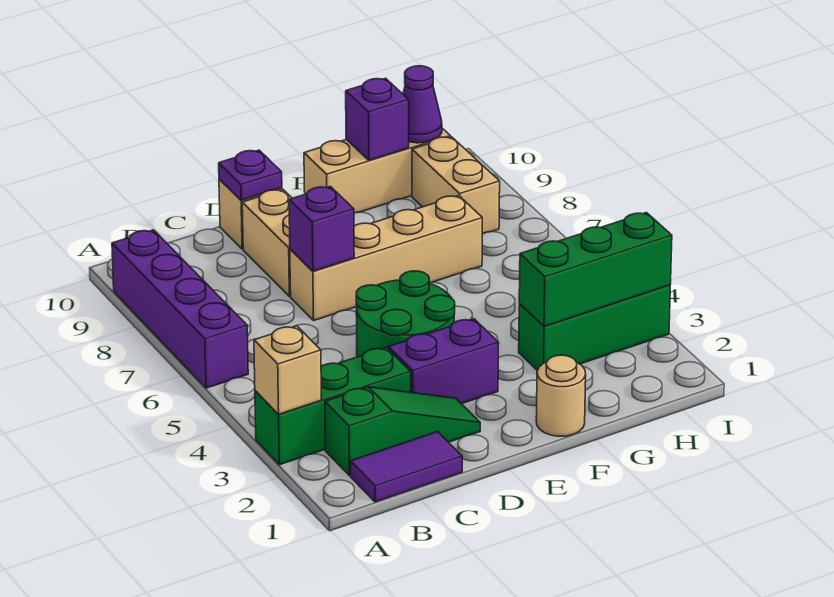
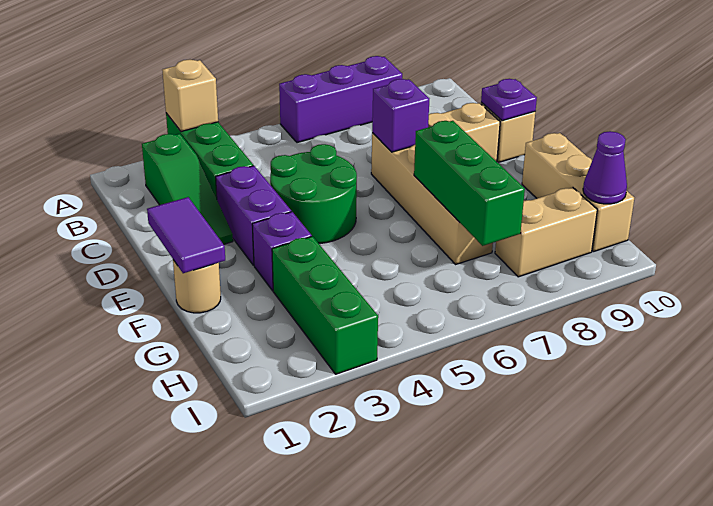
purple brick A6:A9 level 1 -> purple brick A6:A8 level 1
purple tile B1:C1 level 1 -> purple tile E1:F1 level 2
green brick G3:I3 level 2 -> green brick F7:H7 level 2
purple brick G10 level 2 -> purple brick F3 level 1

